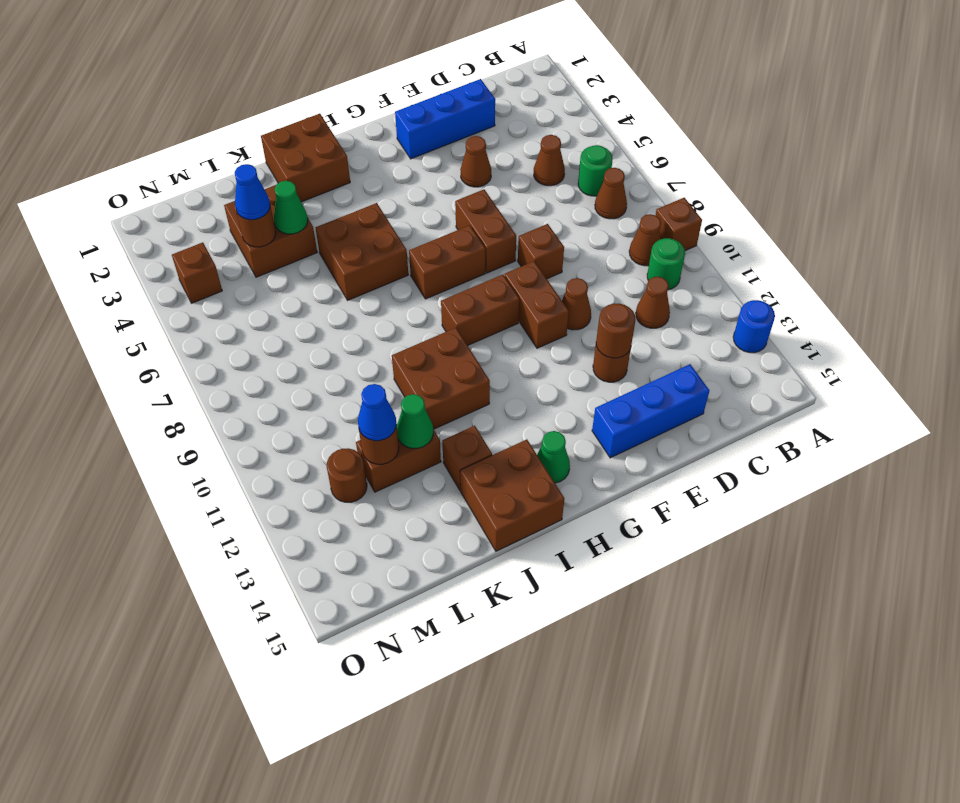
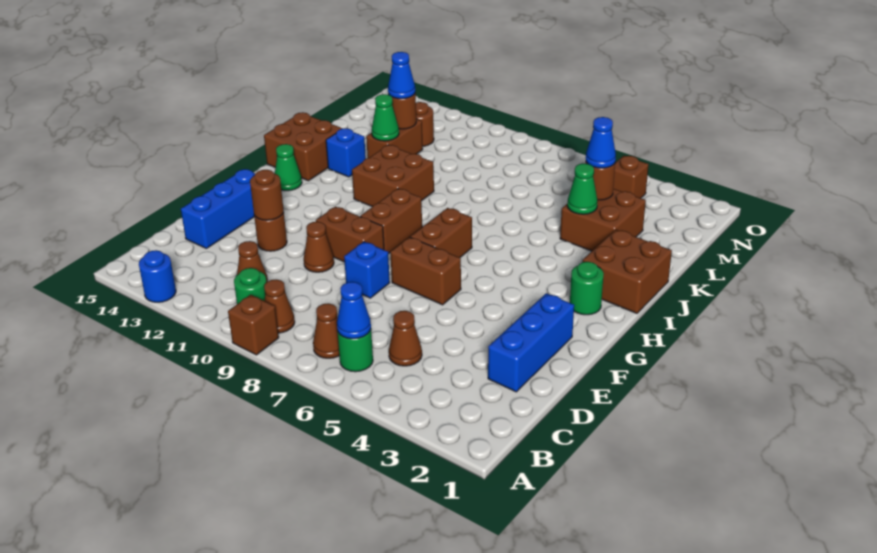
none -> blue cone B6 level 2
brown cone E4 level 1 -> none
brown brick E8 level 1 -> blue brick E8 level 1
none -> green round brick H2 level 1
brown brick I5:J6 level 1 -> none
brown brick J13 level 1 -> blue brick J13 level 1

